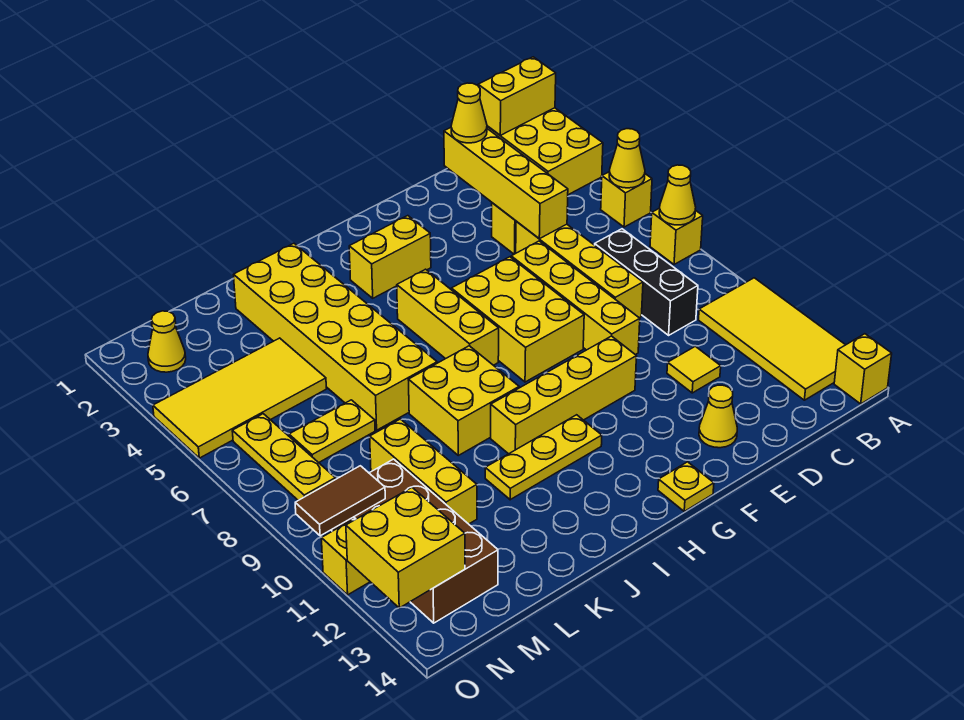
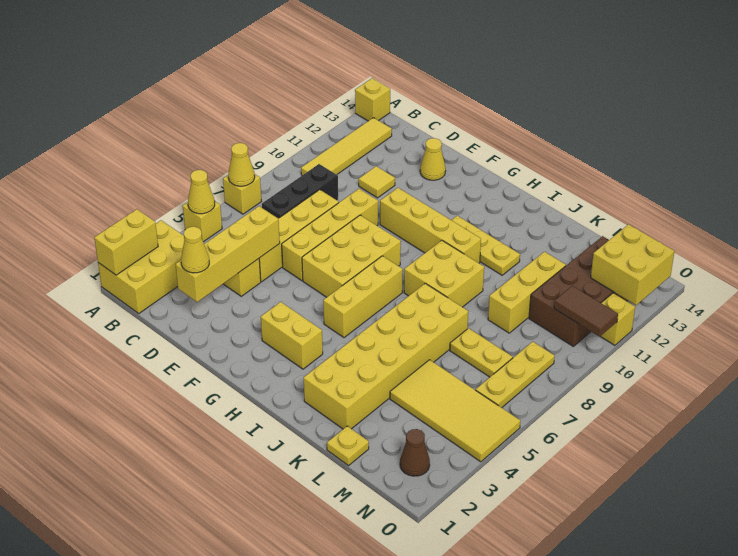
yellow brick A1:B1 level 2 -> yellow brick A1:A2 level 2
yellow tile A10:B13 level 1 -> yellow tile B10:B13 level 1
yellow plate G14 level 1 -> yellow plate L1 level 1
yellow cone N2 level 1 -> brown cone N2 level 1

